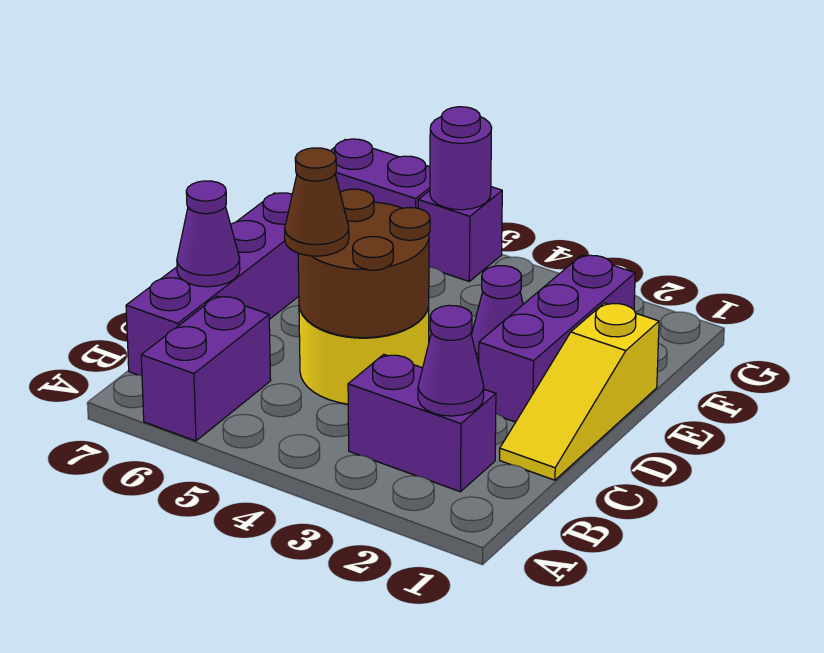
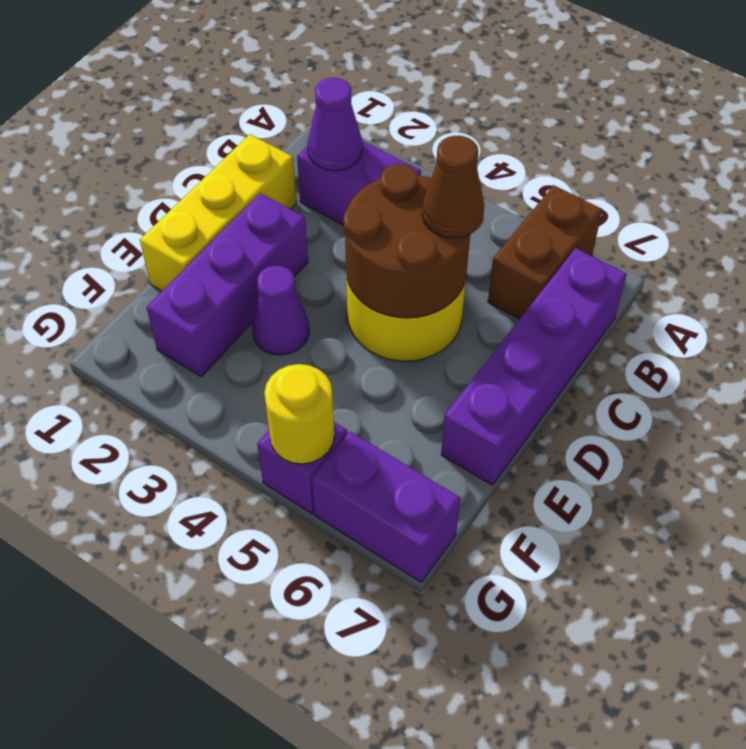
purple brick A6:B6 level 1 -> brown brick A6:B6 level 1
yellow slope C1:E1 level 1 top E -> yellow brick C1:E1 level 1
purple cone C7 level 2 -> none
purple round brick G5 level 2 -> yellow round brick G5 level 2

